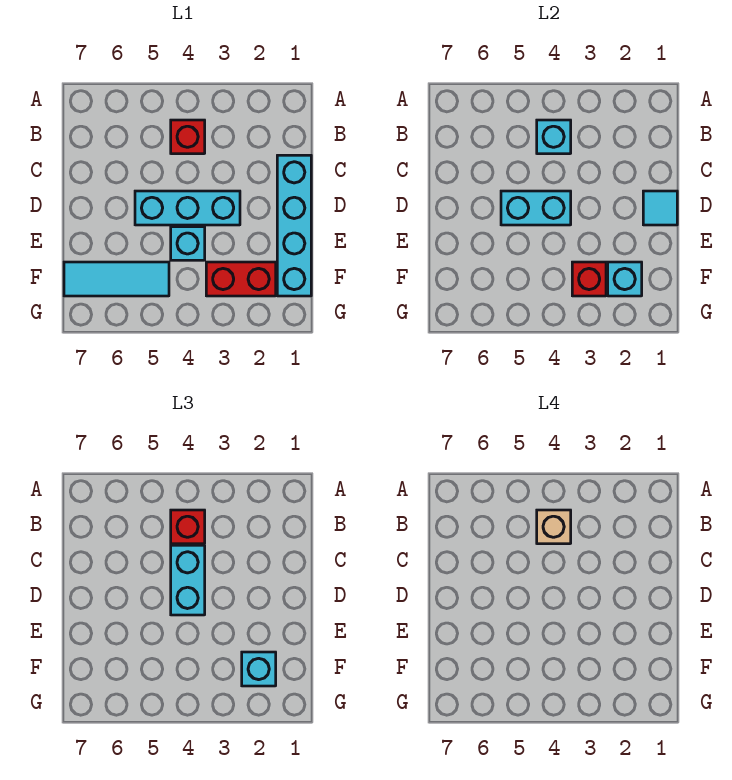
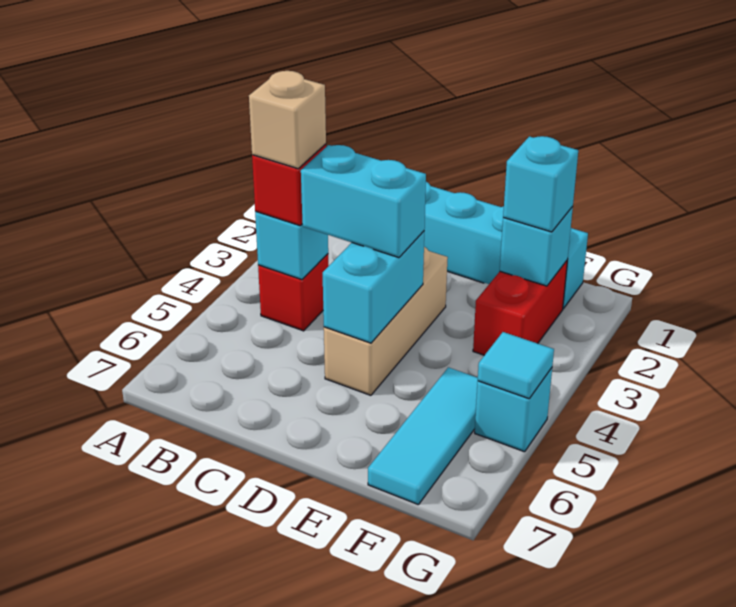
cyan tile D1 level 2 -> cyan tile G5 level 2
cyan brick D3:D5 level 1 -> tan brick D3:D5 level 1
cyan brick E4 level 1 -> cyan brick G5 level 1
red brick F3 level 2 -> none

